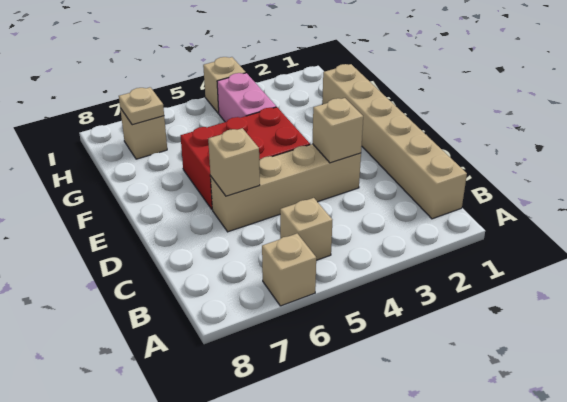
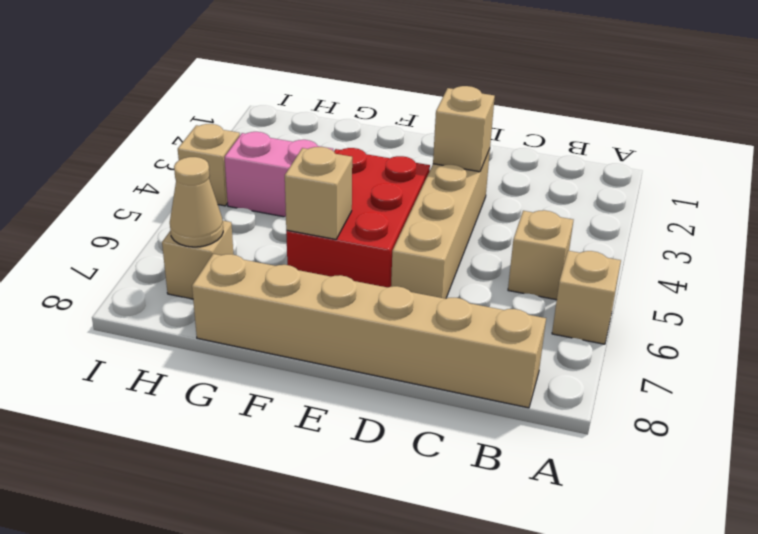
tan brick B1:G1 level 1 -> tan brick B8:G8 level 1
tan brick D6 level 2 -> tan brick F6 level 2
tan plate H7 level 2 -> tan cone H7 level 2

